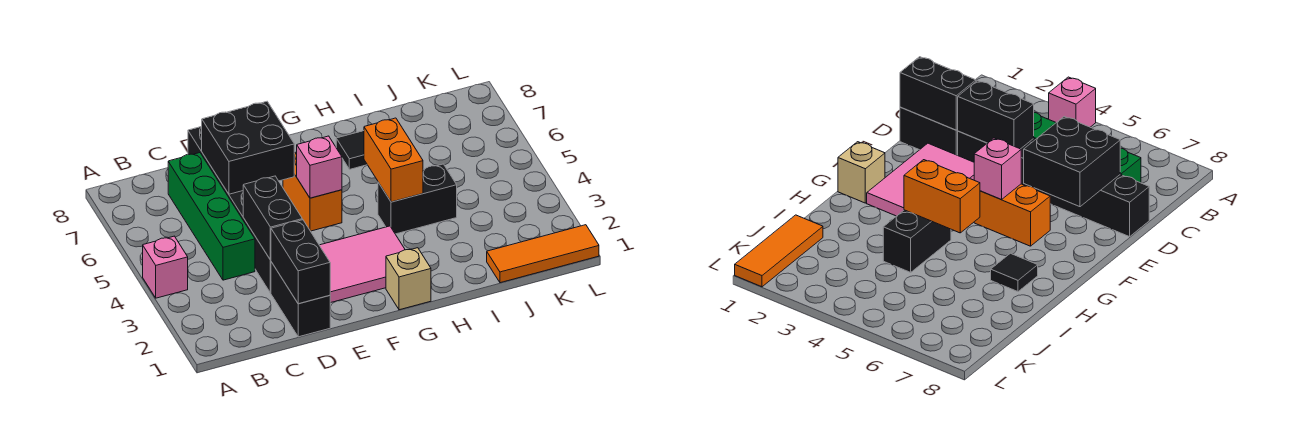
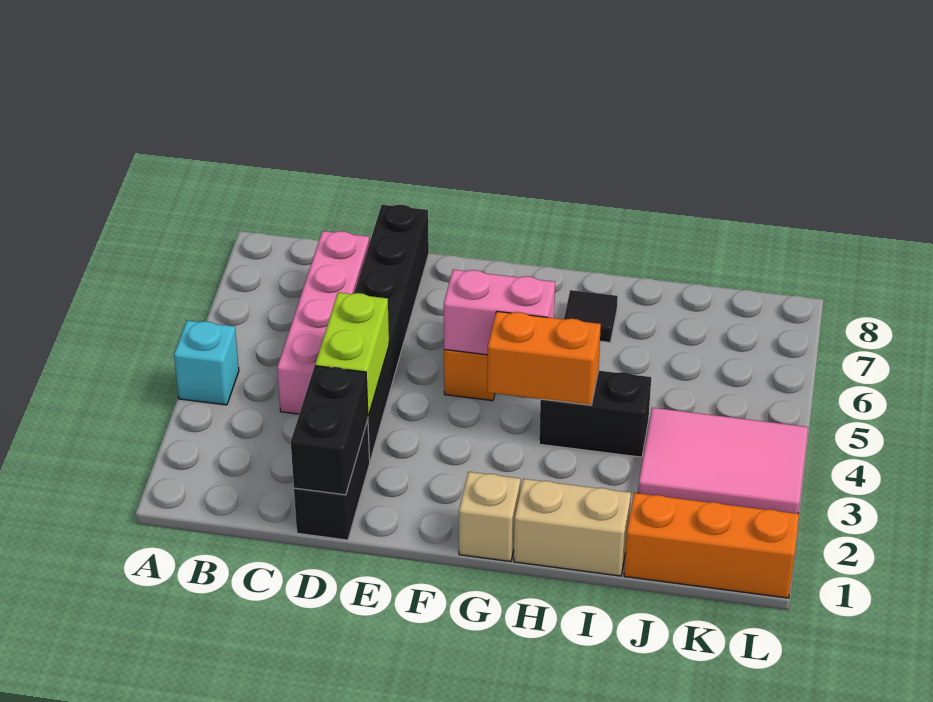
pink brick A4 level 1 -> cyan brick A4 level 1
green brick C4:C7 level 1 -> pink brick C4:C7 level 1
black brick D3:D4 level 2 -> lime brick D3:D4 level 2
black brick D6:E7 level 2 -> none
pink tile E2:G3 level 1 -> pink tile J3:L4 level 1
pink brick F5 level 2 -> pink brick F5:G5 level 2
none -> tan brick H1:I1 level 1
orange brick H4:H5 level 2 -> orange brick G4:H4 level 2
orange tile J1:L1 level 1 -> orange brick J1:L1 level 1

